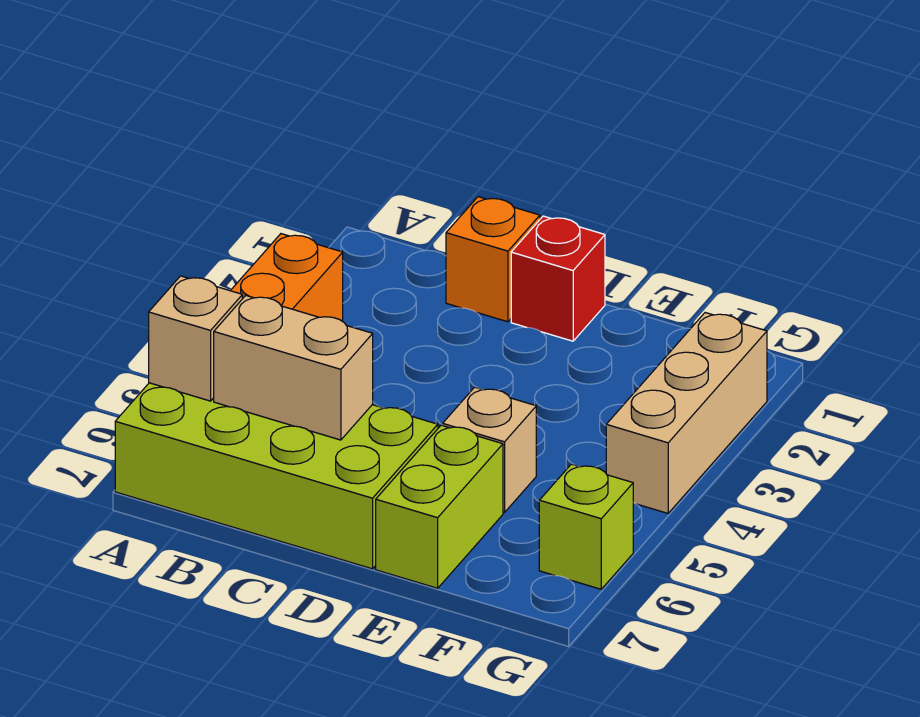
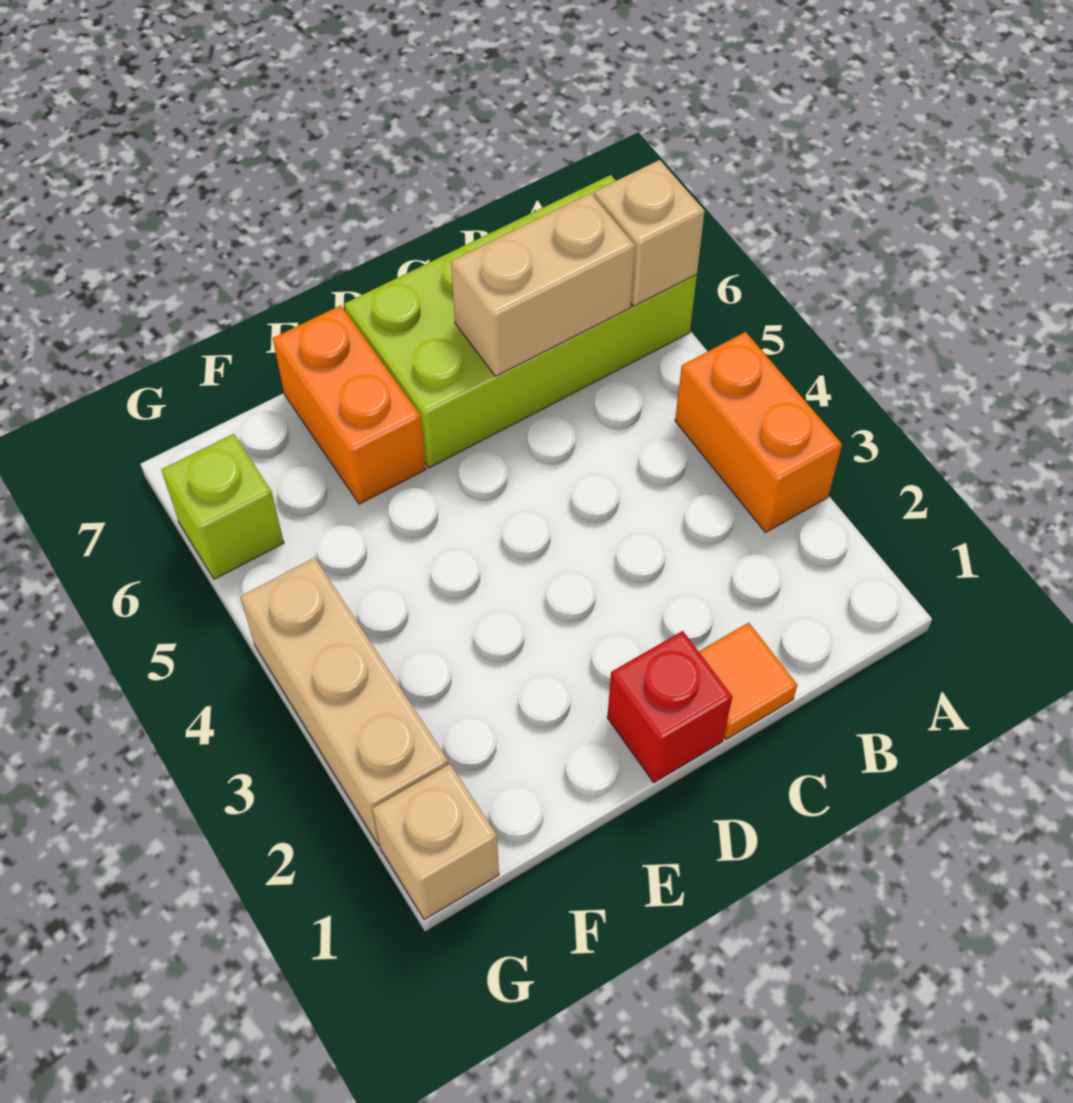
orange brick C1 level 1 -> orange tile C1 level 1
tan brick E5 level 1 -> tan brick G1 level 1
lime brick E6:E7 level 1 -> orange brick E6:E7 level 1

